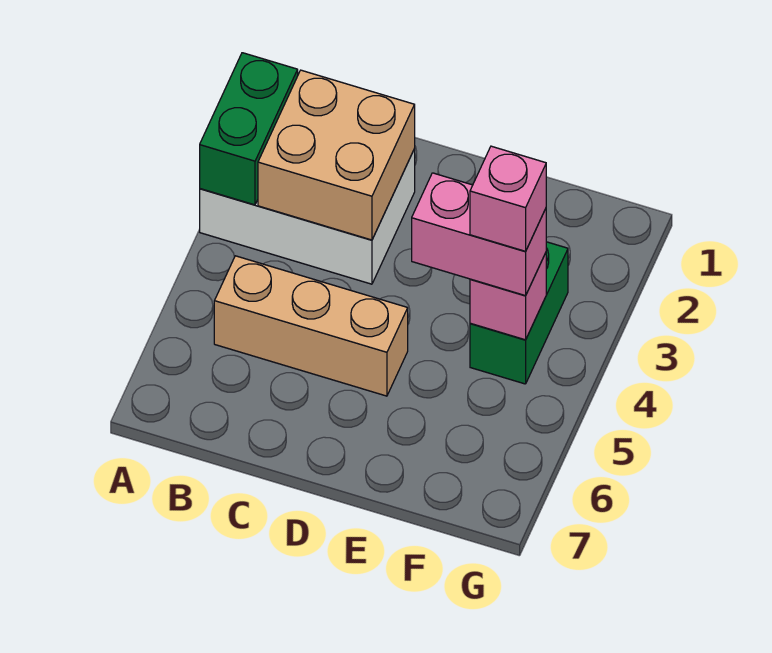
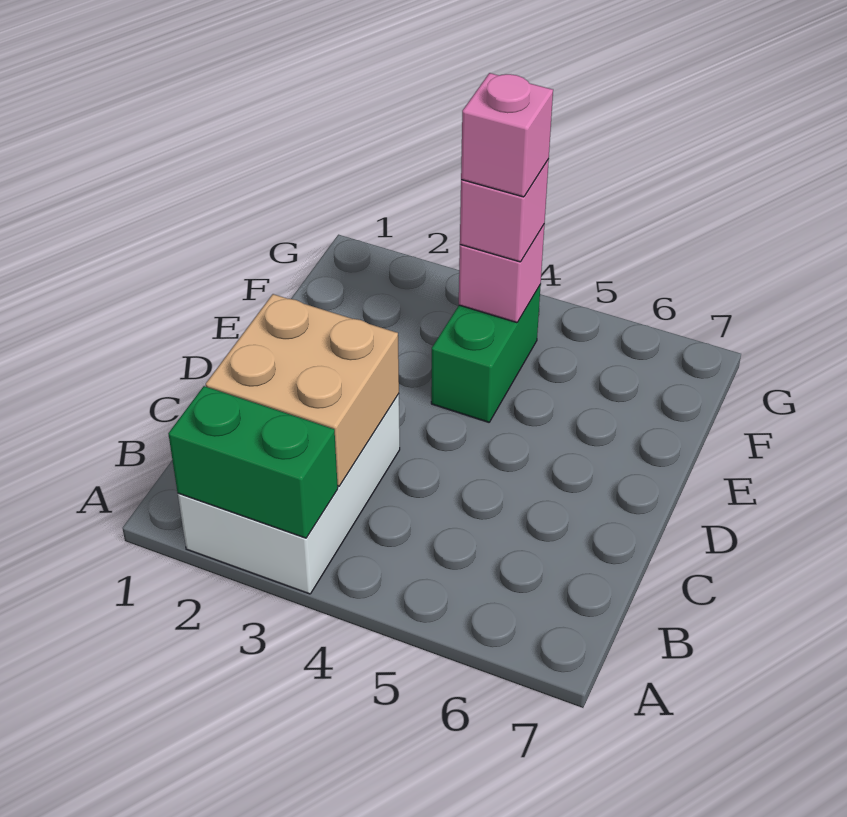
tan brick B5:D5 level 1 -> none
pink brick E4:F4 level 3 -> pink brick F4 level 3
green brick F3:F4 level 1 -> green brick E4:F4 level 1

